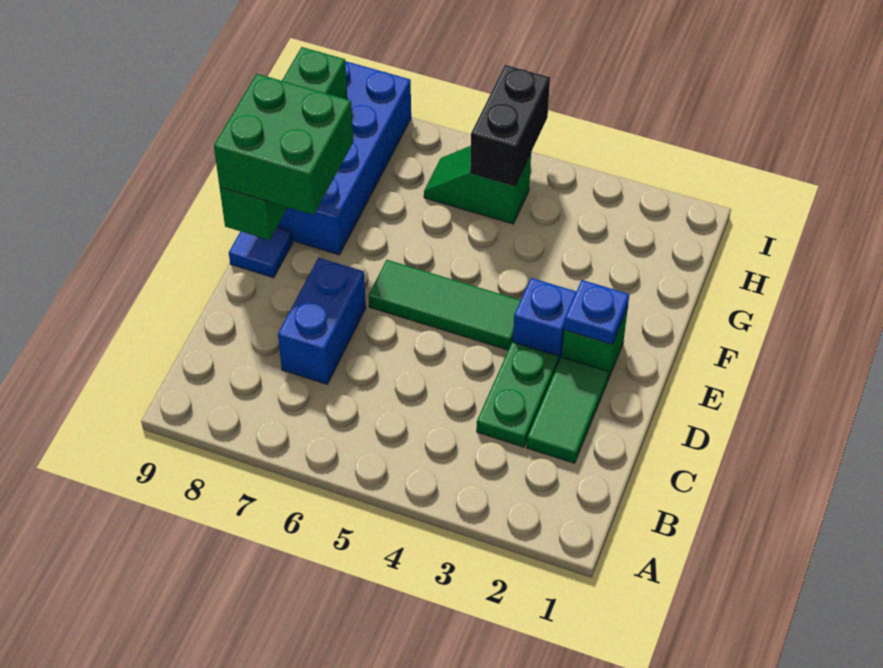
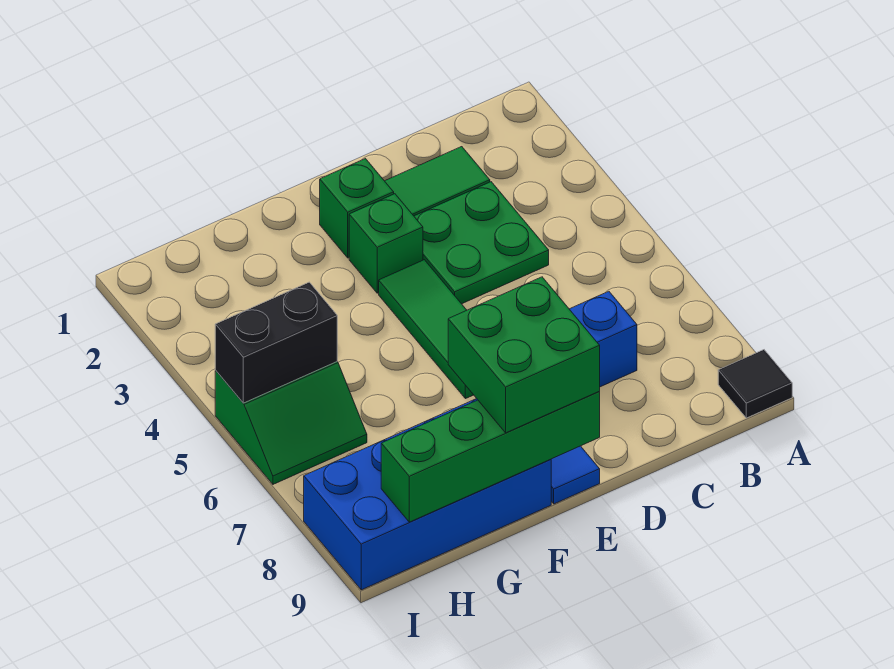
none -> black tile A9 level 1
green plate C3:D3 level 1 -> green plate C3:D4 level 1
blue plate E2 level 2 -> none
blue brick E3 level 1 -> green brick E3 level 1
green slope H5:H6 level 1 top 5 -> green slope H5:I6 level 1 top 5

